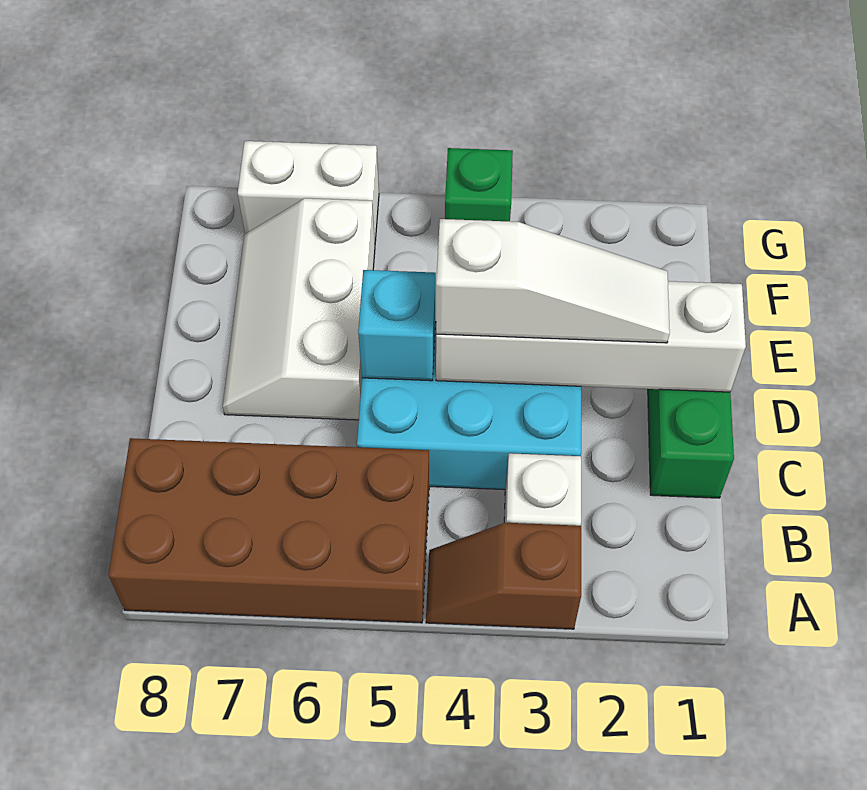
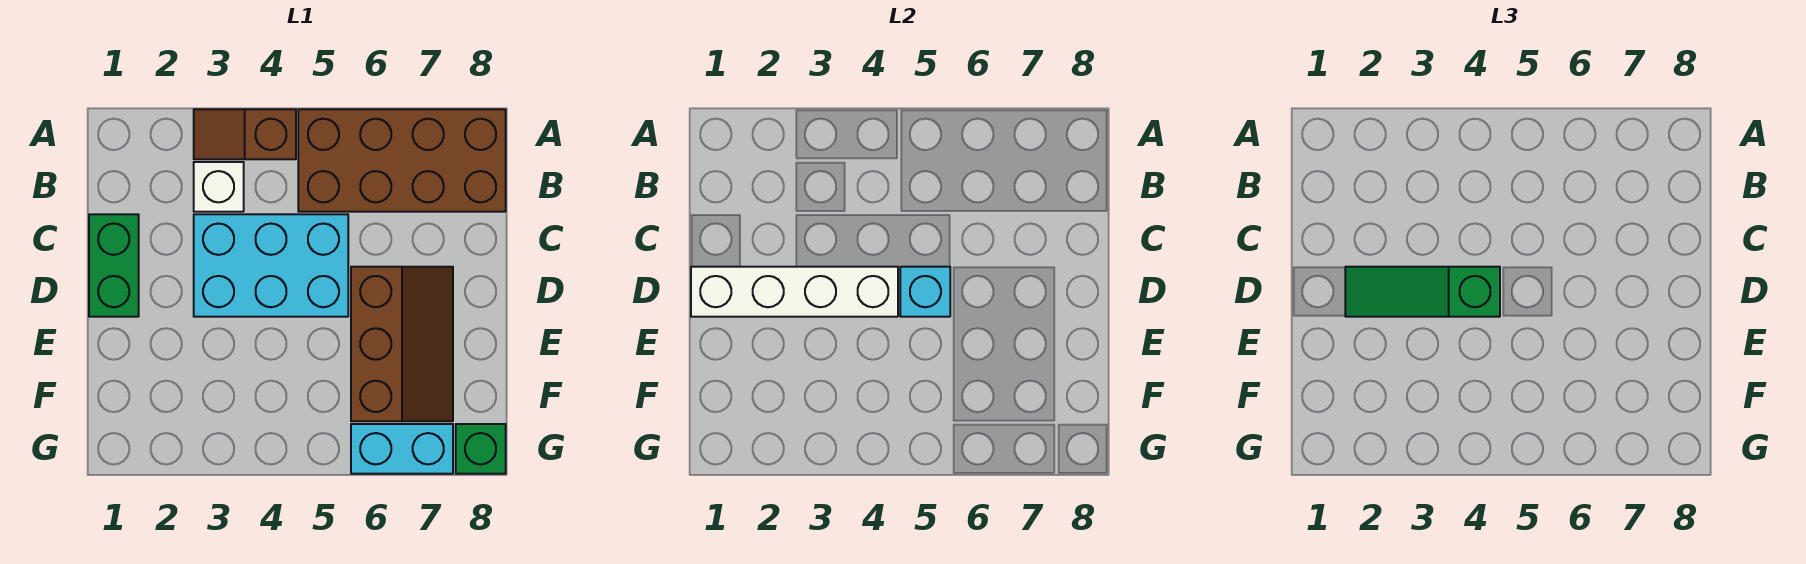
brown slope A3:A4 level 1 top 3 -> brown slope A3:A4 level 1 top 4
white slope D2:D4 level 3 top 4 -> green slope D2:D4 level 3 top 4
white slope D6:F7 level 1 top 6 -> brown slope D6:F7 level 1 top 6
green brick G4 level 1 -> green brick G8 level 1
white brick G6:G7 level 1 -> cyan brick G6:G7 level 1

